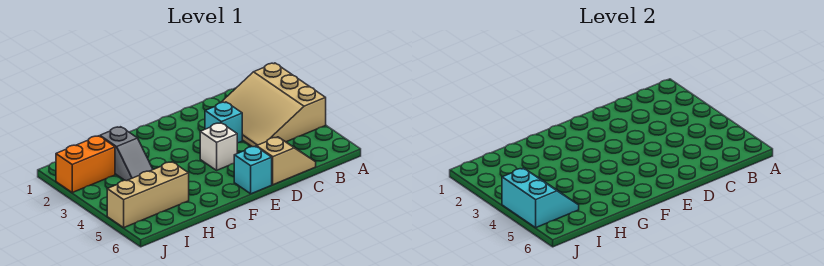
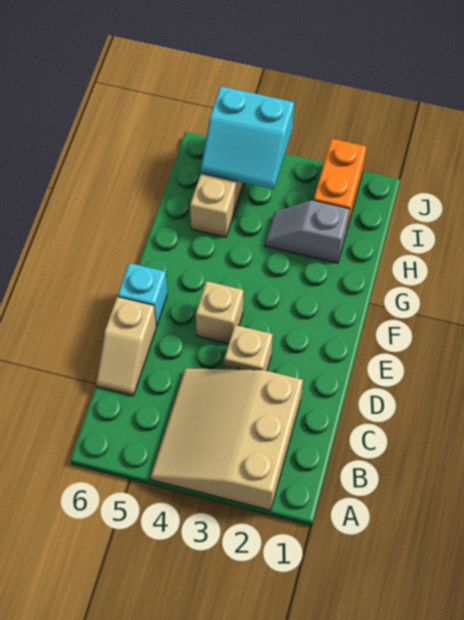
tan slope A2:C4 level 1 top A -> tan slope A2:C4 level 1 top 2
cyan brick D3 level 1 -> tan brick D3 level 1
white brick E4 level 1 -> tan brick E4 level 1

